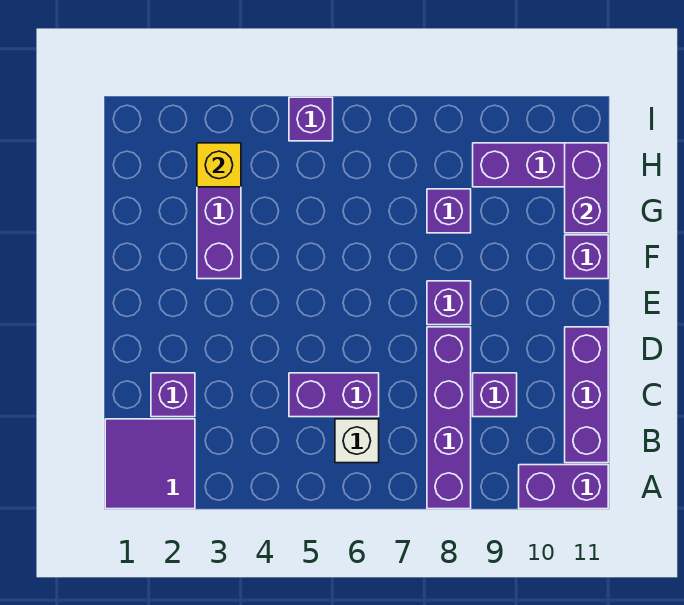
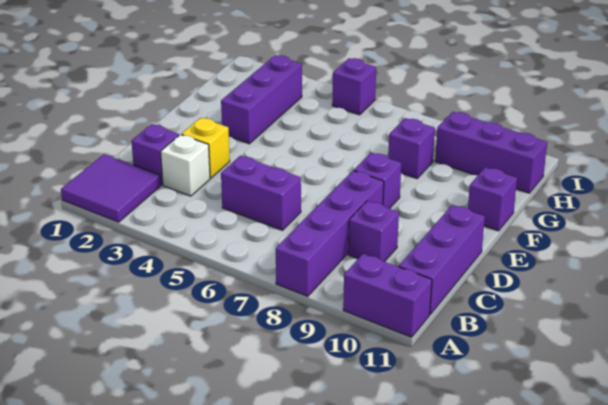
white brick B6 level 1 -> white brick C3 level 1
purple brick G11:H11 level 2 -> none
yellow brick H3 level 2 -> yellow brick D3 level 1

